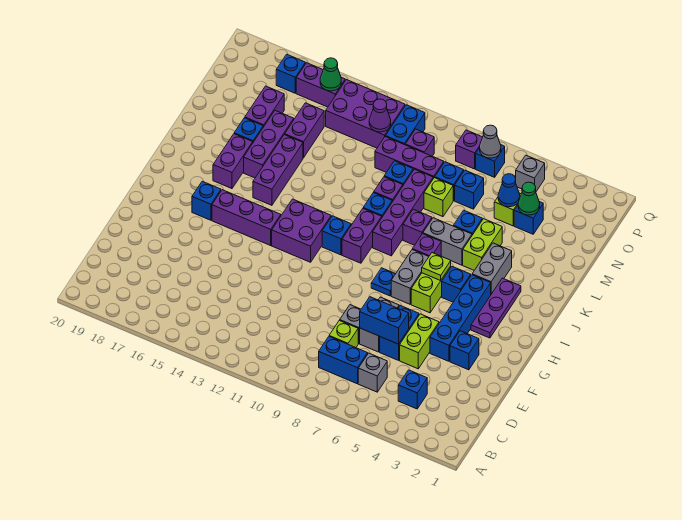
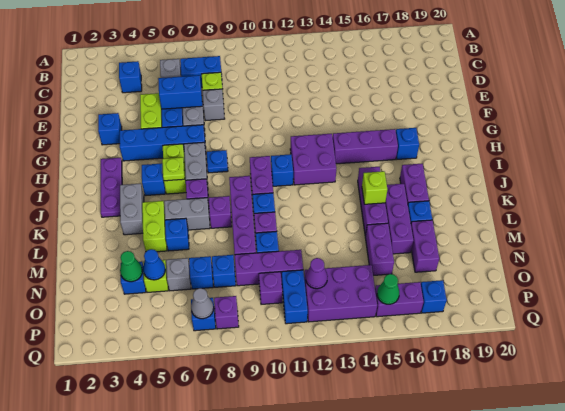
blue brick F4:I4 level 1 -> blue brick G4:G7 level 1
lime brick M8 level 1 -> lime brick K15 level 2
grey brick P5 level 1 -> grey brick N6 level 1

